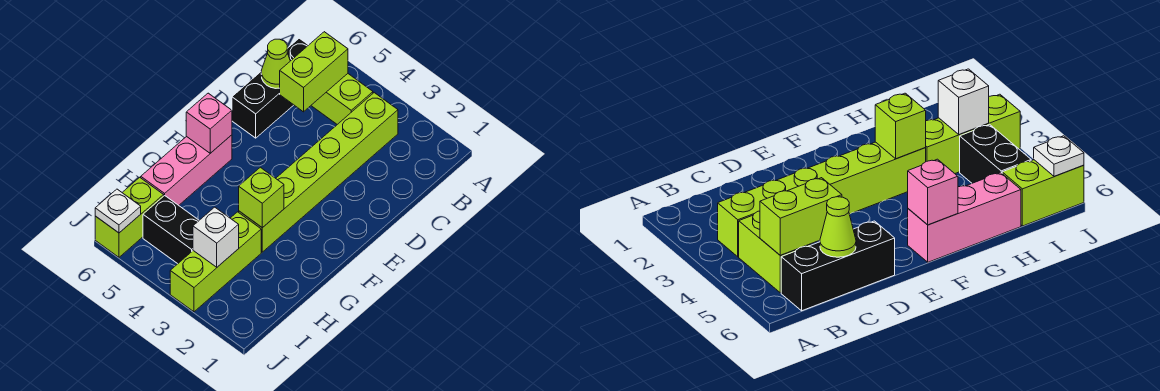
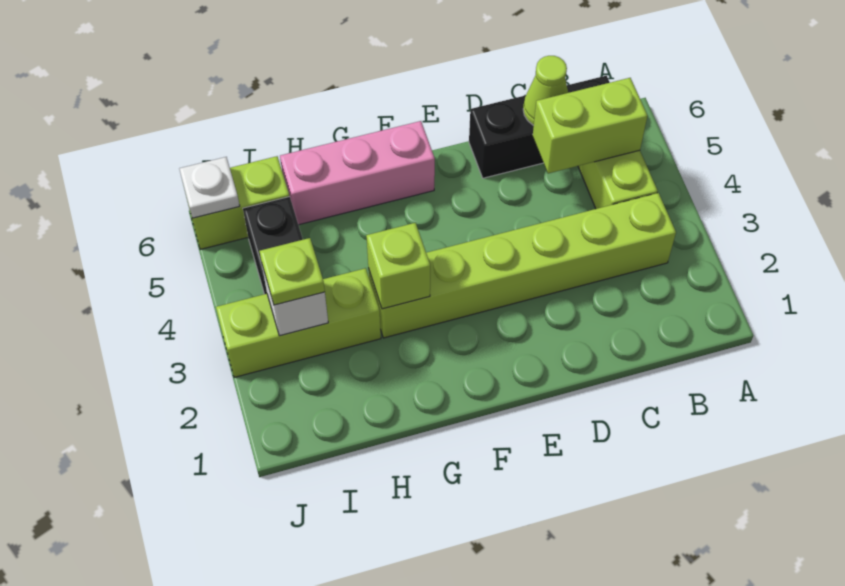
pink brick F6 level 2 -> none
none -> lime plate I3 level 3

